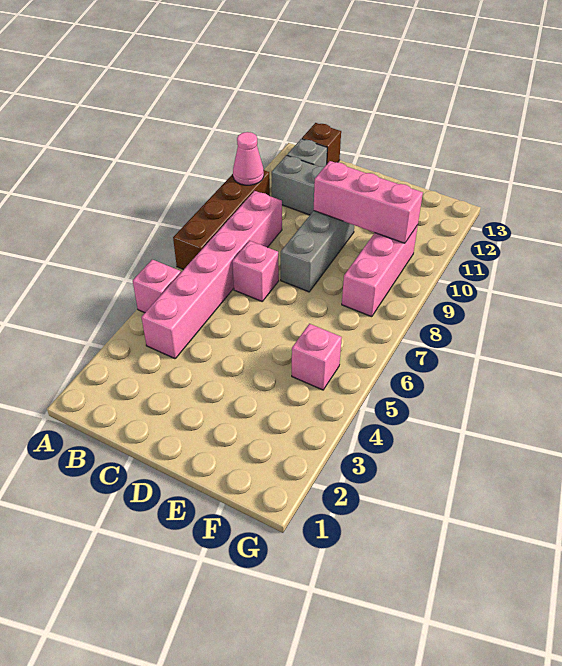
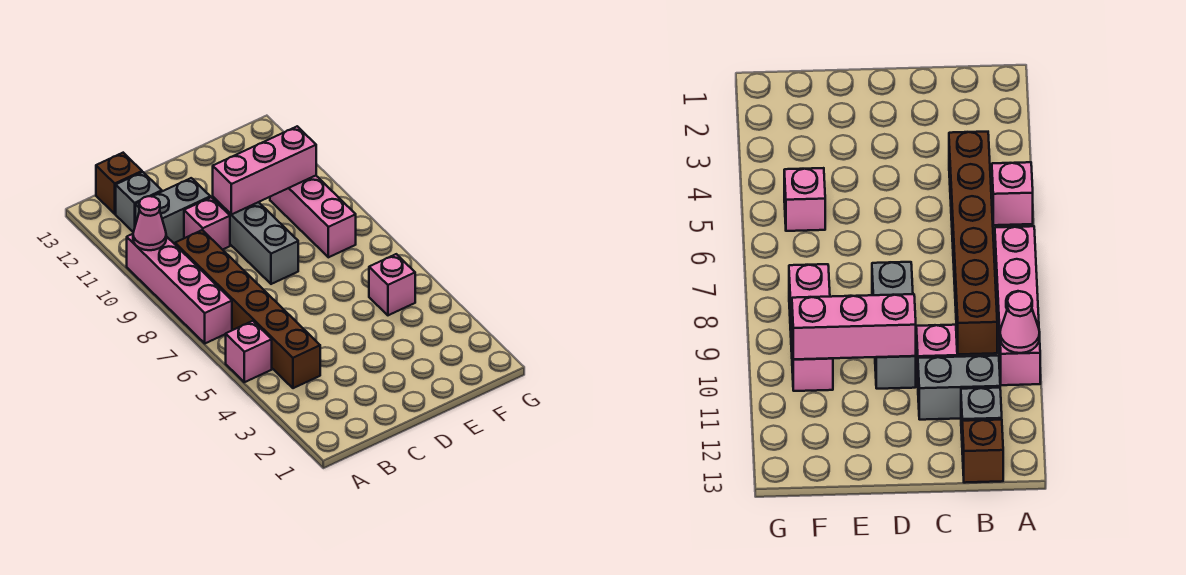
brown brick A7:A10 level 1 -> pink brick A7:A10 level 1
pink brick B4:B9 level 1 -> brown brick B4:B9 level 1
pink brick C7 level 1 -> pink brick C10 level 1

